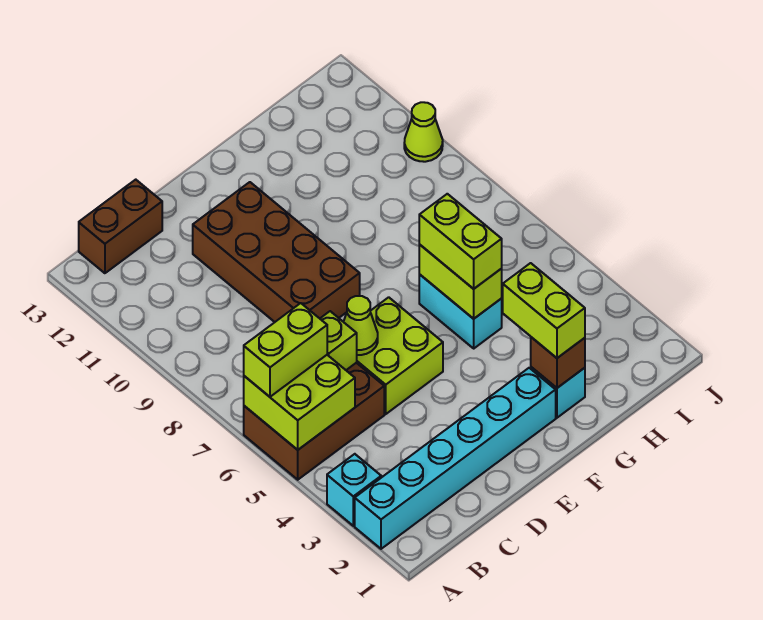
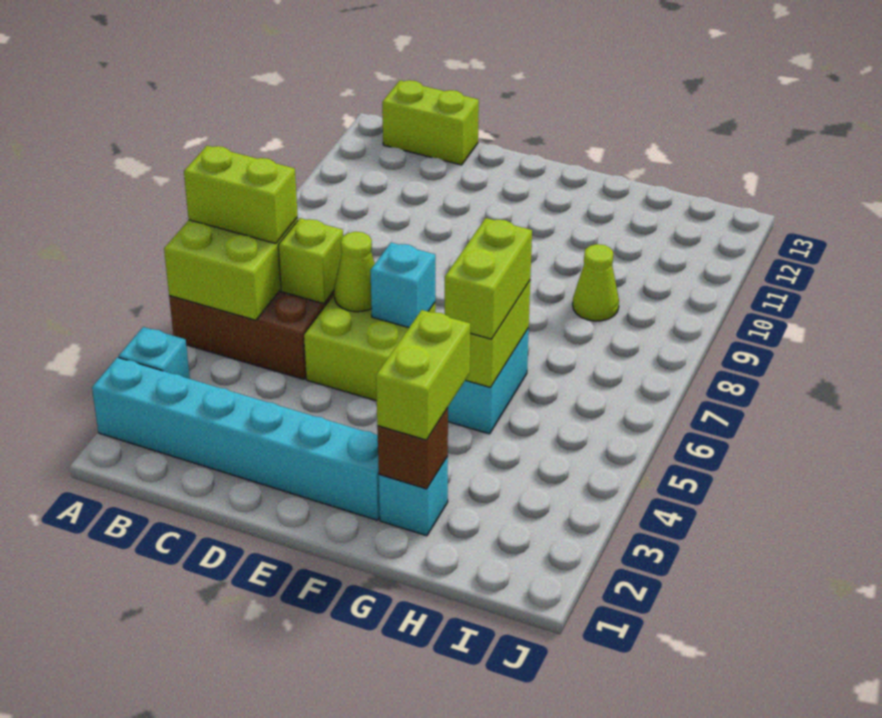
brown brick B13:C13 level 1 -> lime brick B13:C13 level 1
brown brick D8:E11 level 1 -> none
none -> cyan brick E6 level 2
lime cone J10 level 1 -> lime cone H9 level 1

